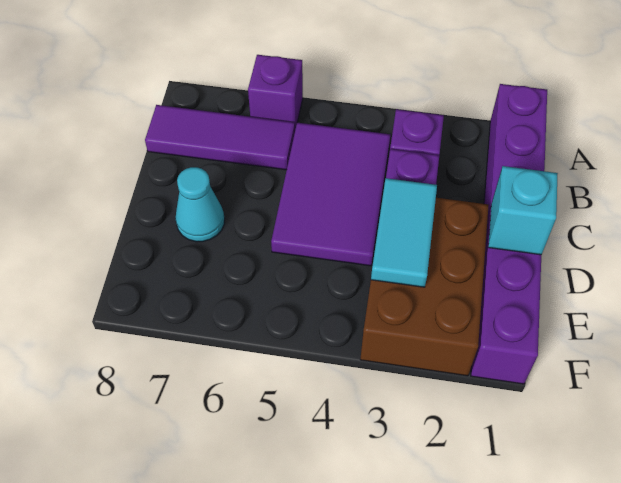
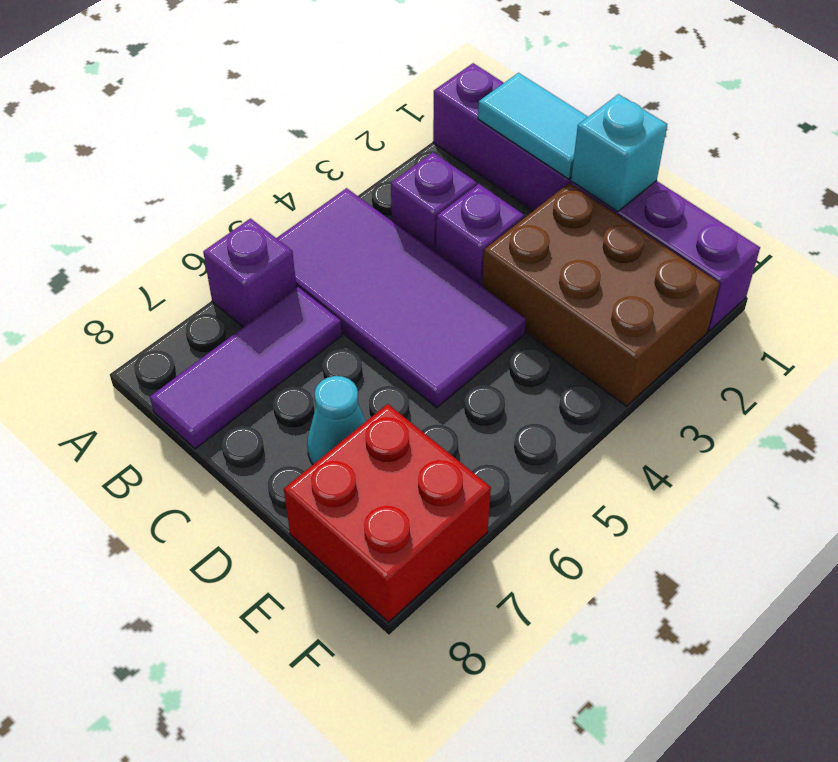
purple tile B4:D5 level 1 -> purple tile A4:D5 level 1
cyan tile D3:E3 level 2 -> cyan tile B1:C1 level 2
none -> red brick E7:F8 level 1

